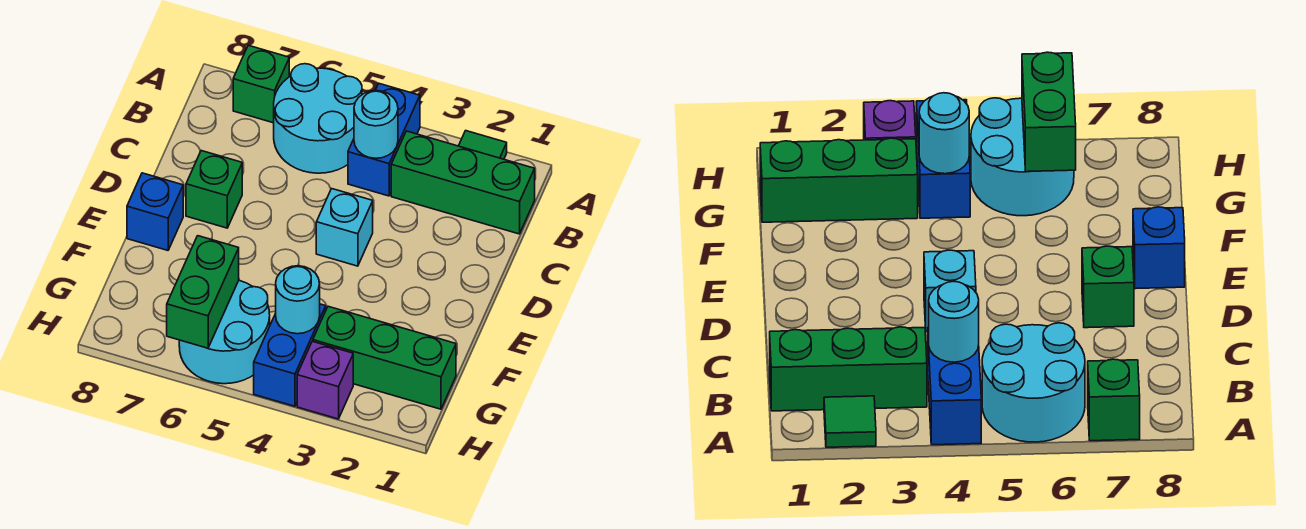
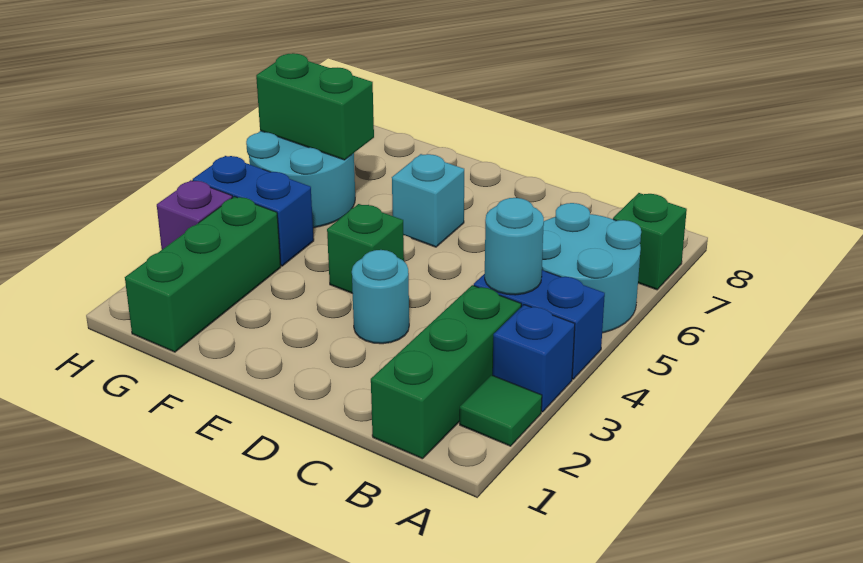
cyan brick D4 level 1 -> cyan brick E6 level 1
green brick D7 level 1 -> green brick E4 level 1
blue brick E8 level 1 -> blue brick A3 level 1
cyan round brick G4 level 2 -> cyan round brick D3 level 1

